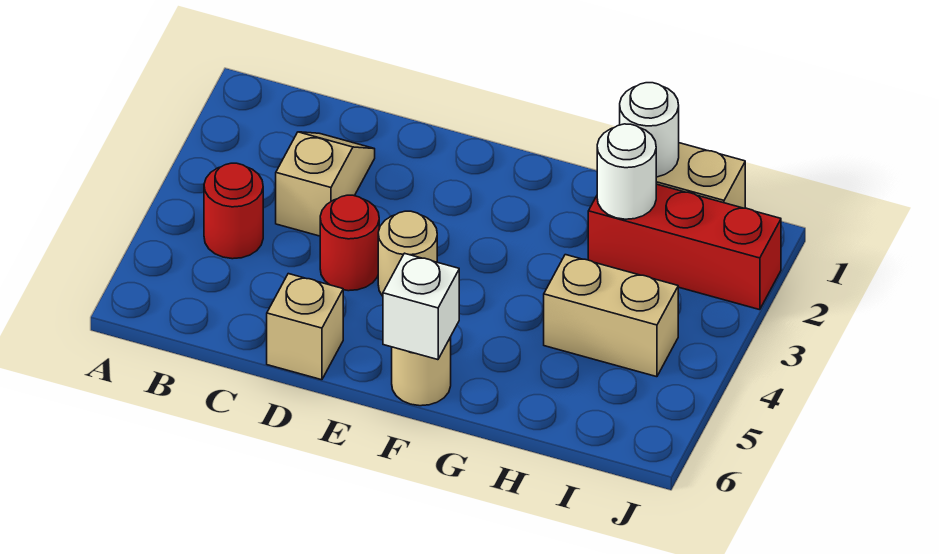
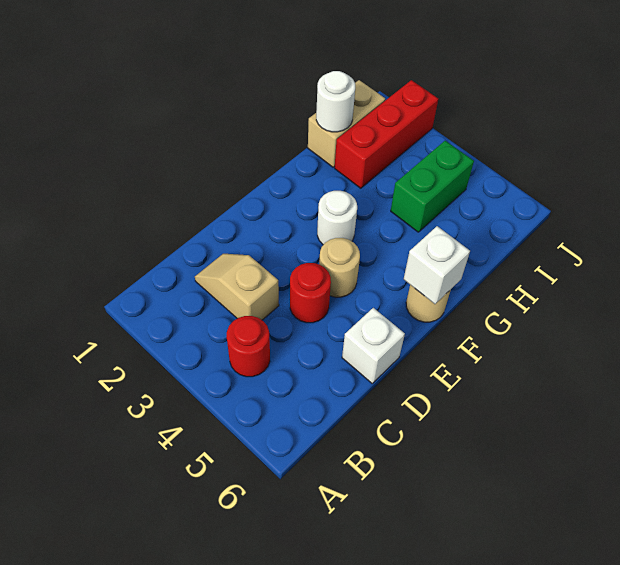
tan brick D6 level 1 -> white brick D6 level 1
white round brick H2 level 2 -> white round brick F3 level 1
tan brick H4:I4 level 1 -> green brick H4:I4 level 1

